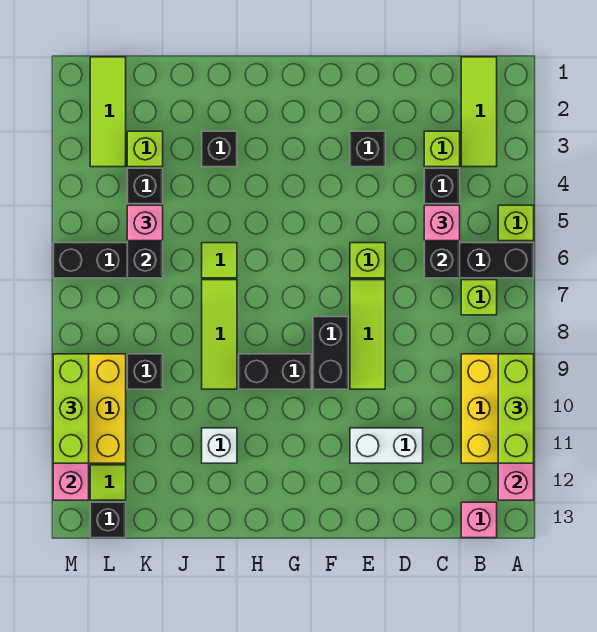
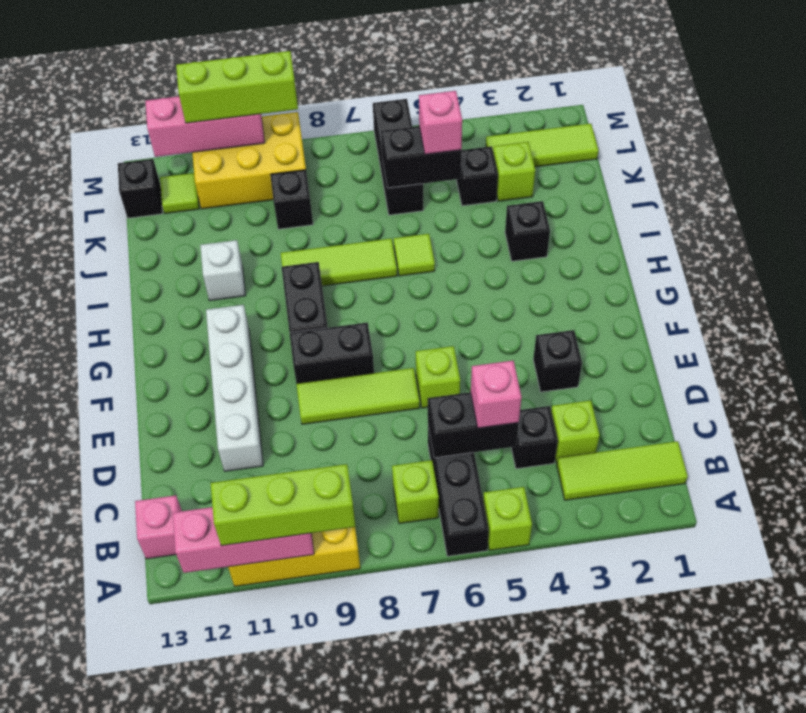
white brick D11:E11 level 1 -> white brick D11:G11 level 1

